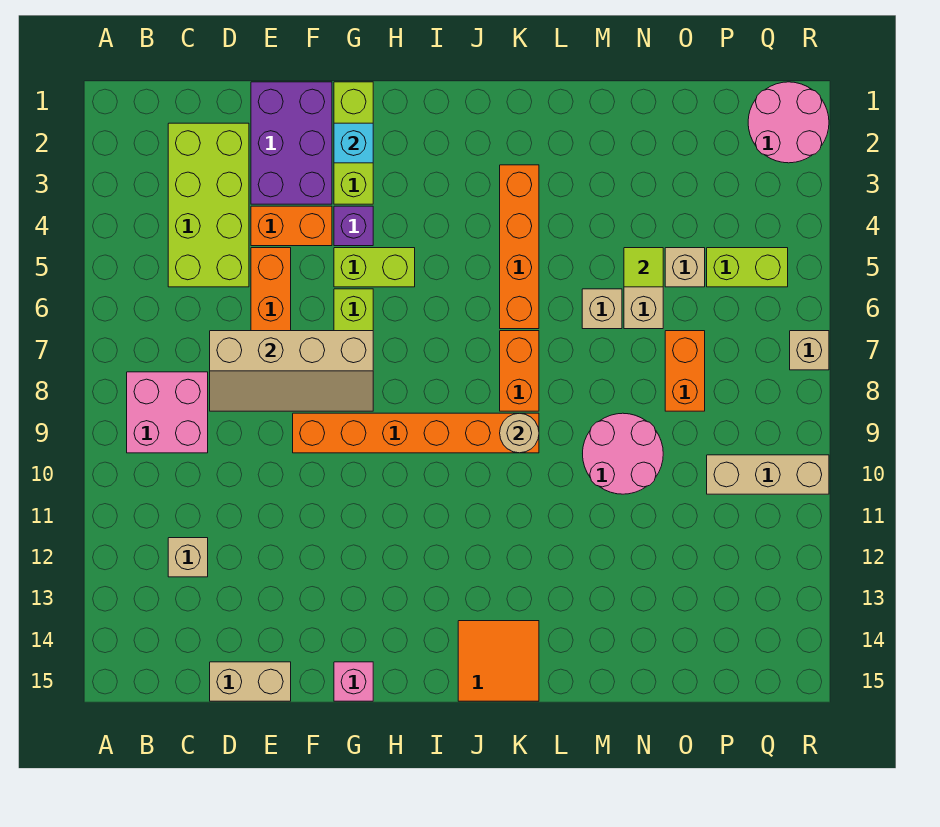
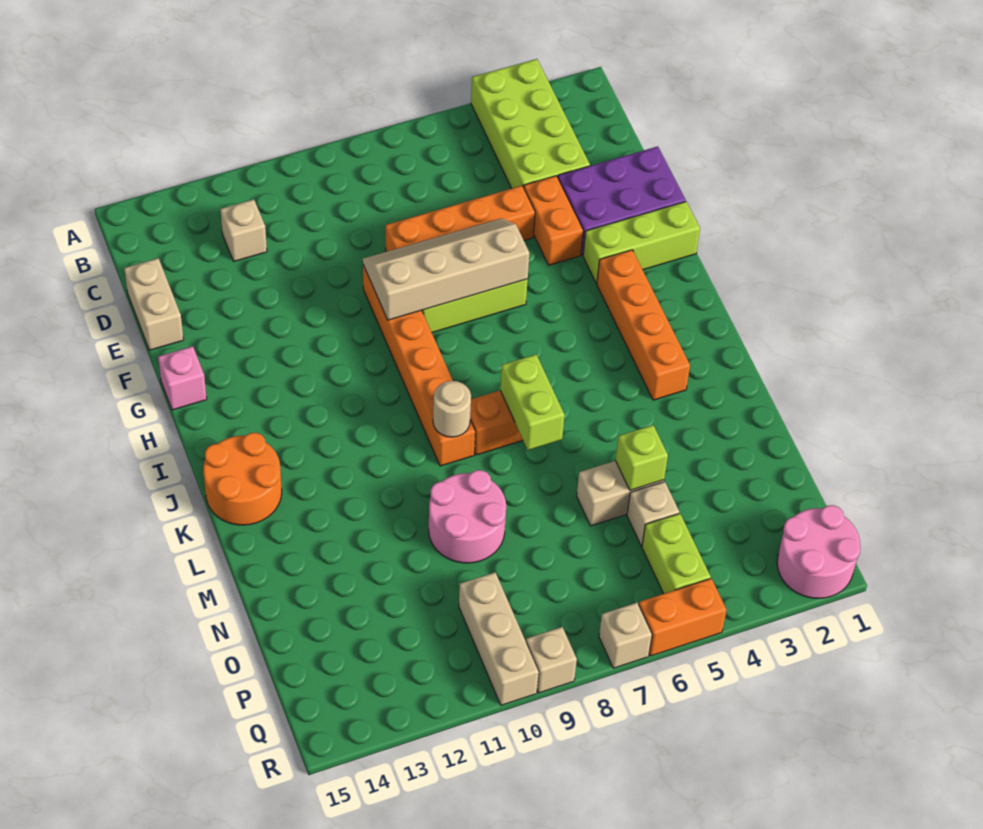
pink brick B8:C9 level 1 -> none
lime brick C2:D5 level 1 -> lime brick A3:D4 level 1
tan slope D7:G8 level 2 top 7 -> tan slope F6:G9 level 2 top G
cyan brick G2 level 2 -> none
purple brick G4 level 1 -> none
lime brick G5:H5 level 1 -> lime brick K7:L7 level 2
orange tile J14:K15 level 1 -> orange round brick J14:K15 level 1
orange brick K3:K6 level 1 -> orange brick H3:K3 level 1
tan brick M6 level 1 -> tan brick R9 level 1
lime tile N5 level 2 -> lime brick N5 level 2
orange brick O7:O8 level 1 -> orange brick R5:R6 level 1

